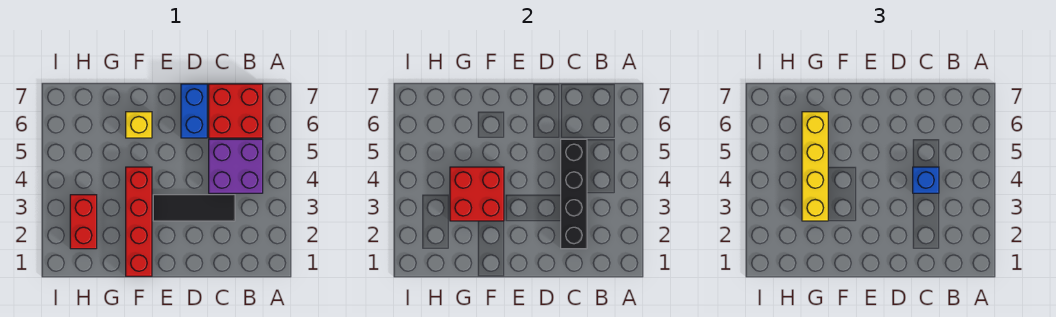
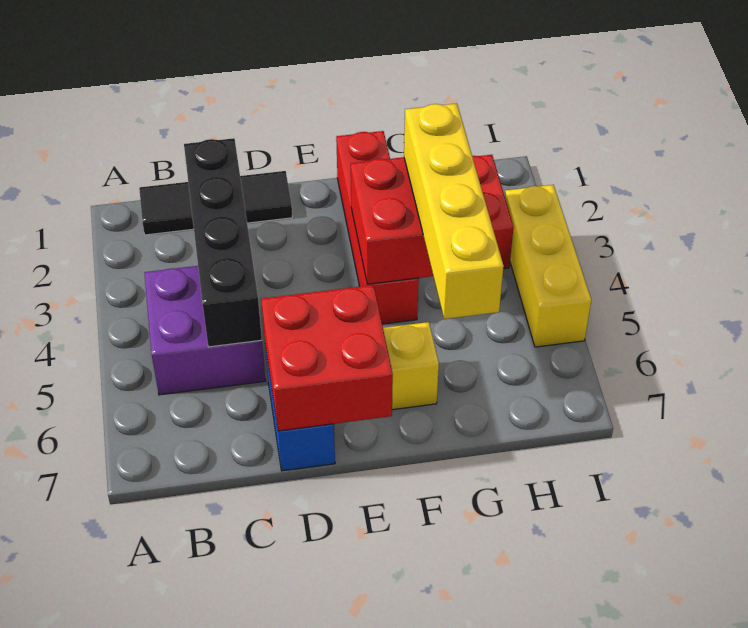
red brick B6:C7 level 1 -> red brick D6:E7 level 2
black tile C3:E3 level 1 -> black tile B1:D1 level 1
blue brick C4 level 3 -> none
none -> yellow brick I3:I5 level 1

